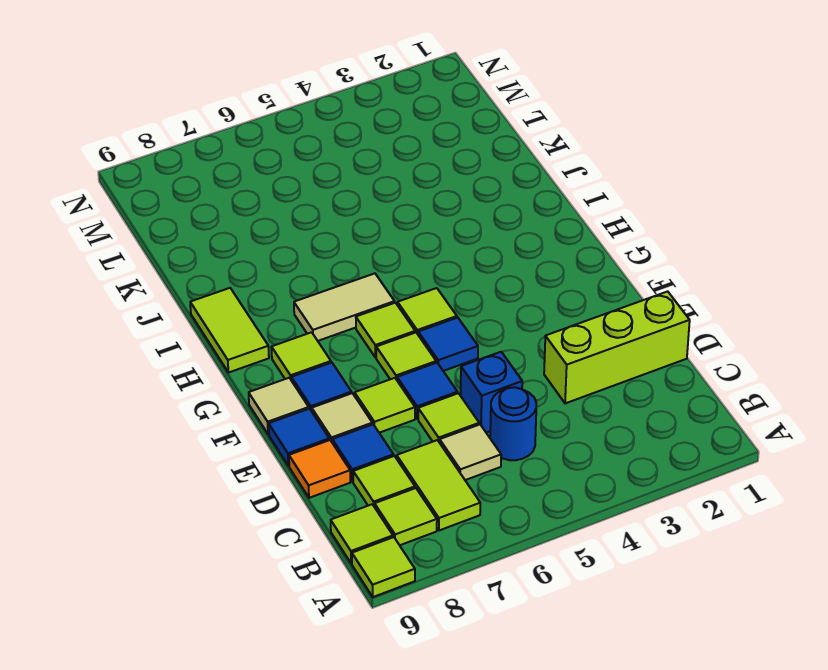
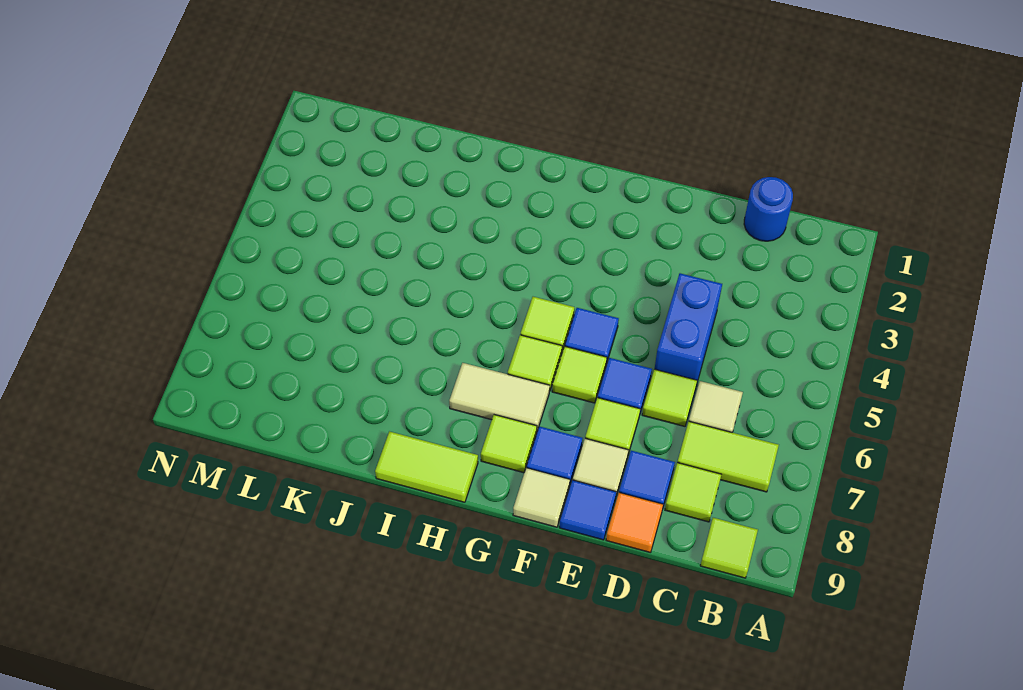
lime tile A9 level 1 -> none
lime tile B8 level 1 -> none
blue round brick C5 level 1 -> blue round brick C1 level 1
lime brick D1:D3 level 1 -> none
blue brick D5 level 1 -> blue brick D4:D5 level 1
tan tile H6:H7 level 1 -> tan tile G7:H7 level 1

